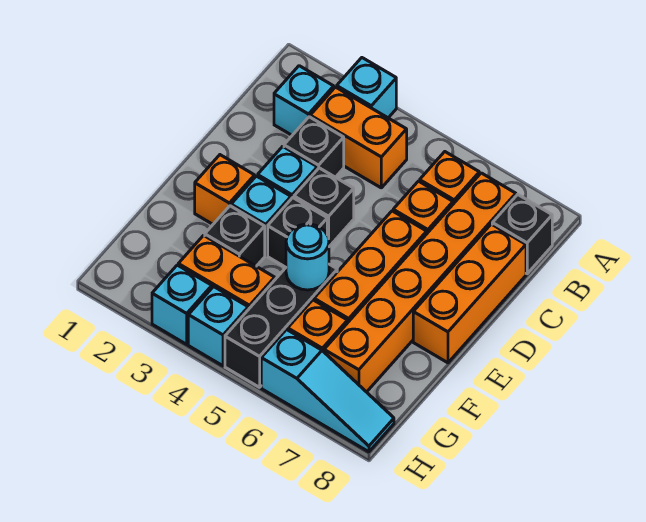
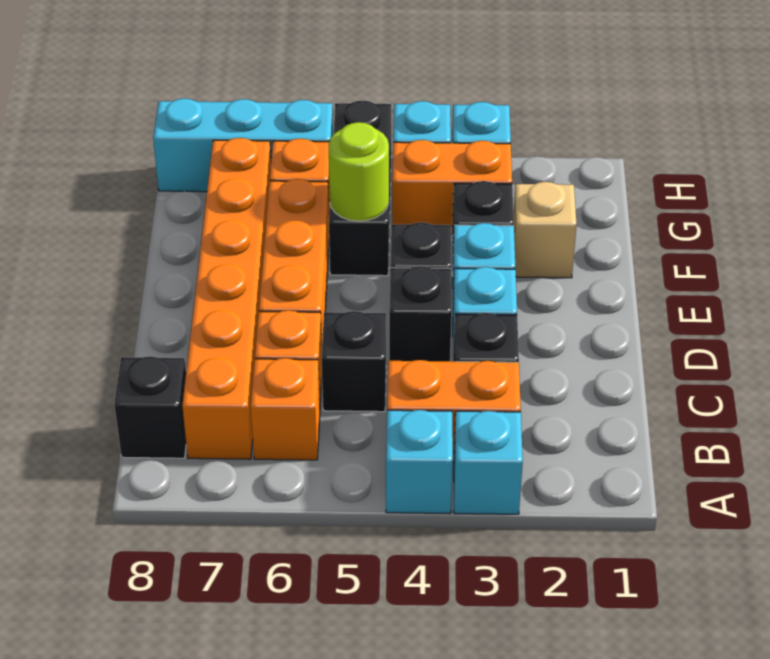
cyan brick B2 level 1 -> cyan brick A4 level 1
none -> black brick C5 level 1
orange brick C8:E8 level 1 -> none
orange brick E2 level 1 -> none
none -> tan brick F2 level 1
cyan round brick F5 level 2 -> lime round brick F5 level 2
cyan slope H6:H8 level 1 top 6 -> cyan brick H6:H8 level 1

